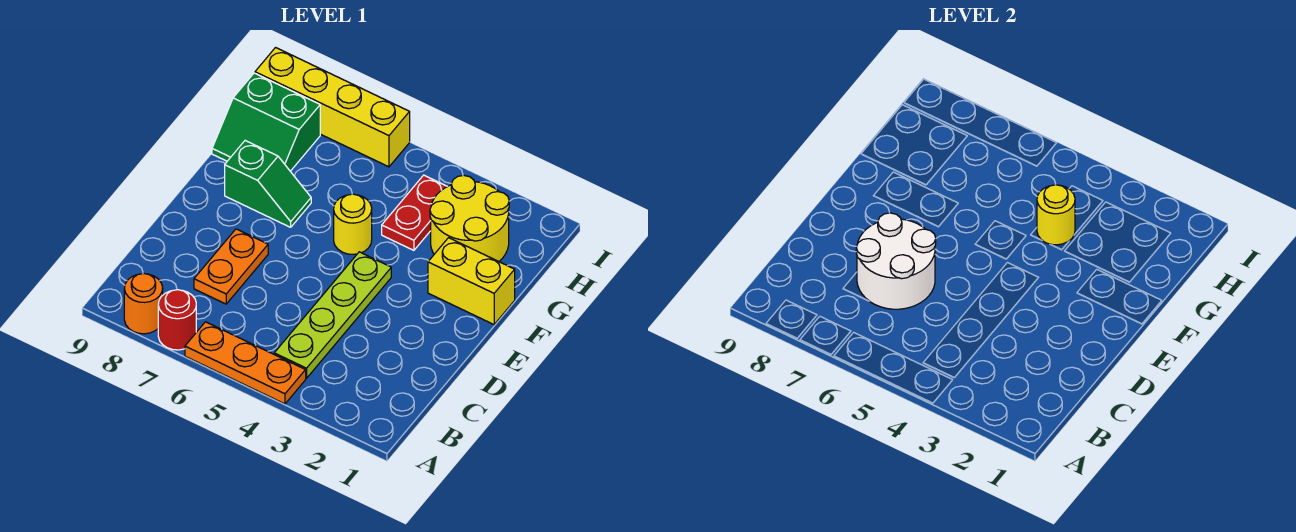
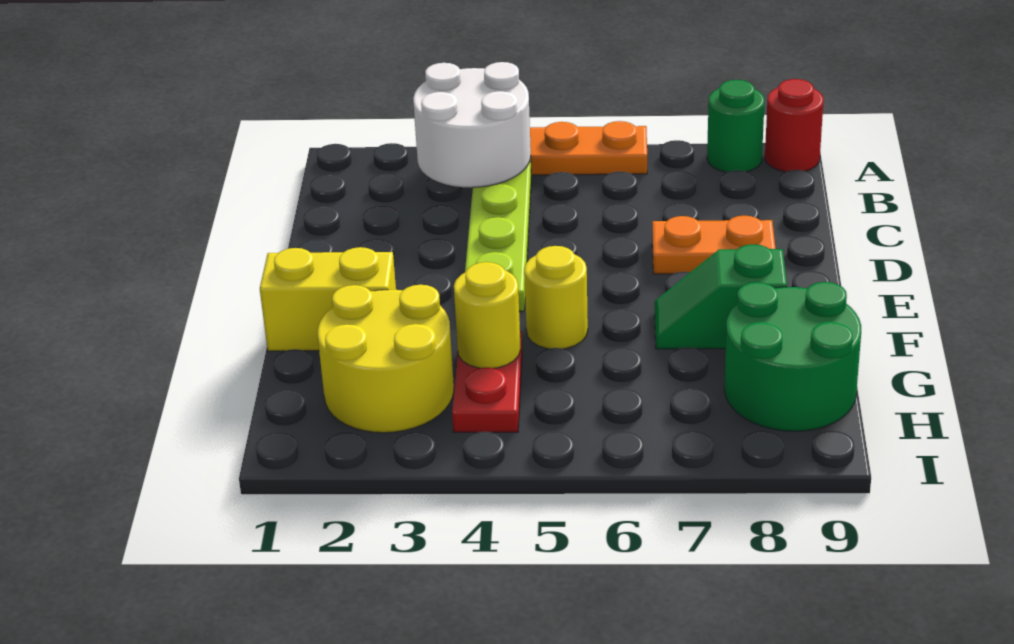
red round brick A7 level 1 -> red round brick A9 level 1
orange round brick A8 level 1 -> green round brick A8 level 1
white round brick C6:D7 level 2 -> white round brick A3:B4 level 2
orange plate C7:D7 level 1 -> orange plate D7:D8 level 1
green slope G8:H9 level 1 top H -> green round brick G8:H9 level 1
yellow brick I6:I9 level 1 -> none

